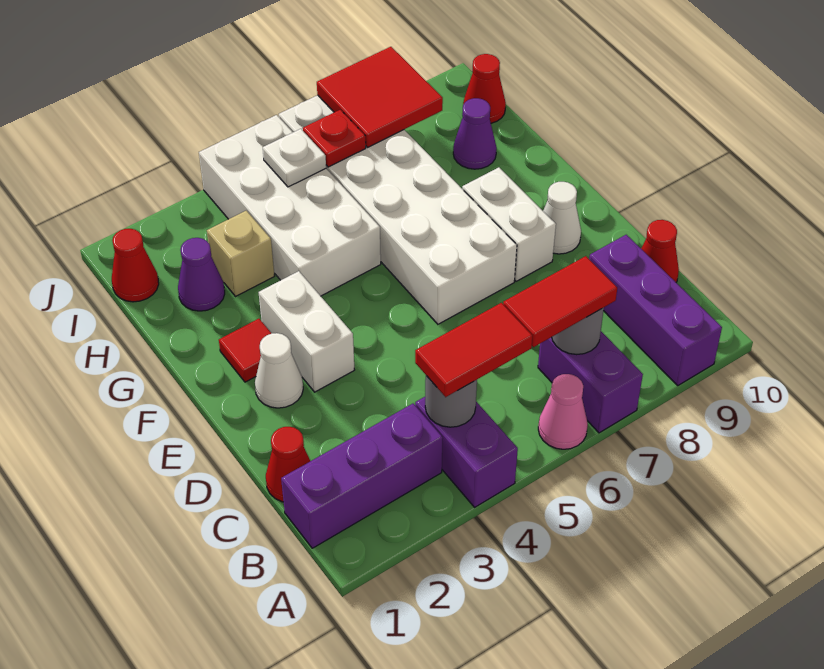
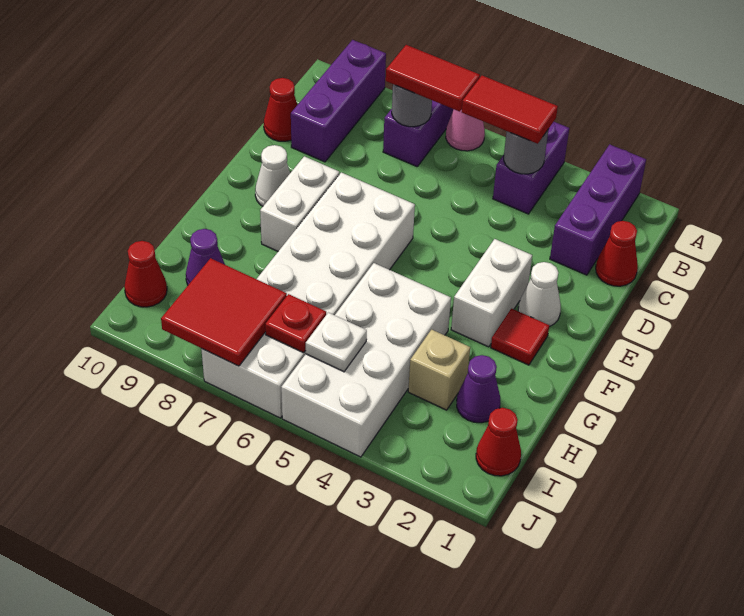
purple brick B1:B3 level 1 -> purple brick A2:C2 level 1

